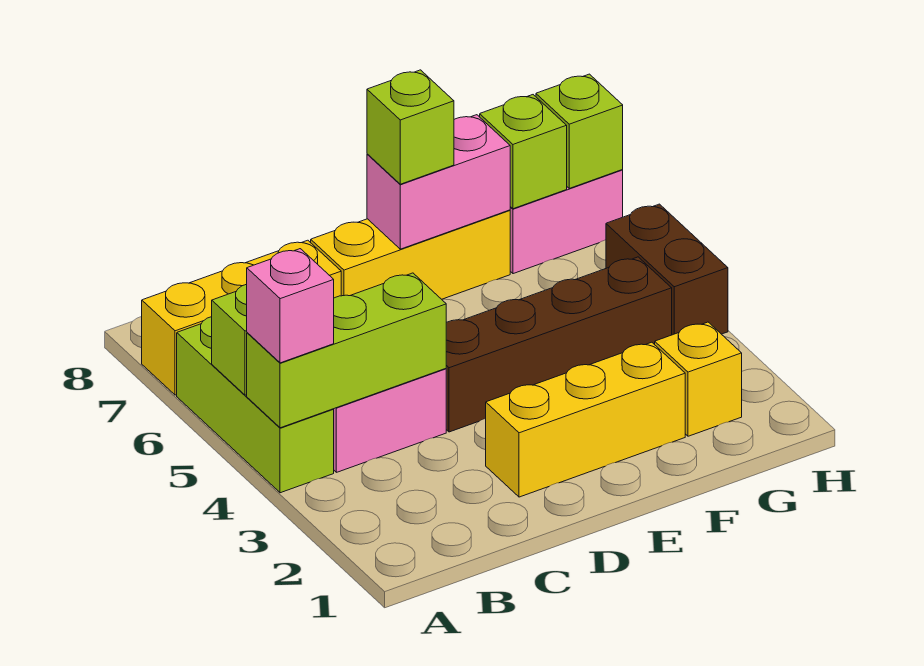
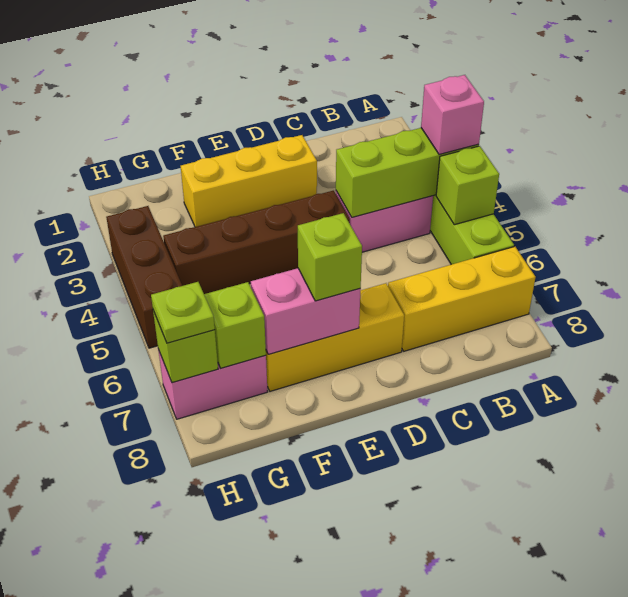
yellow brick G2 level 1 -> none
brown brick H4:H5 level 1 -> brown brick H3:H5 level 1
none -> lime plate H7 level 3

